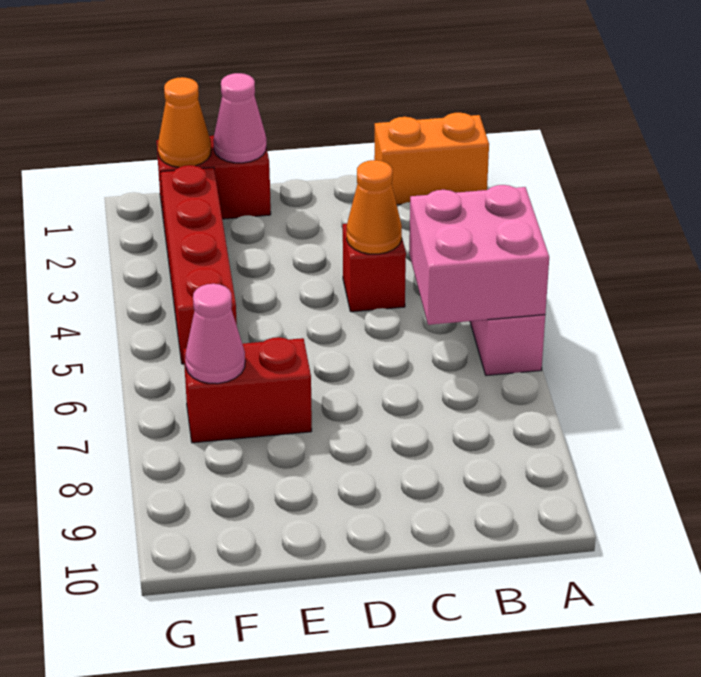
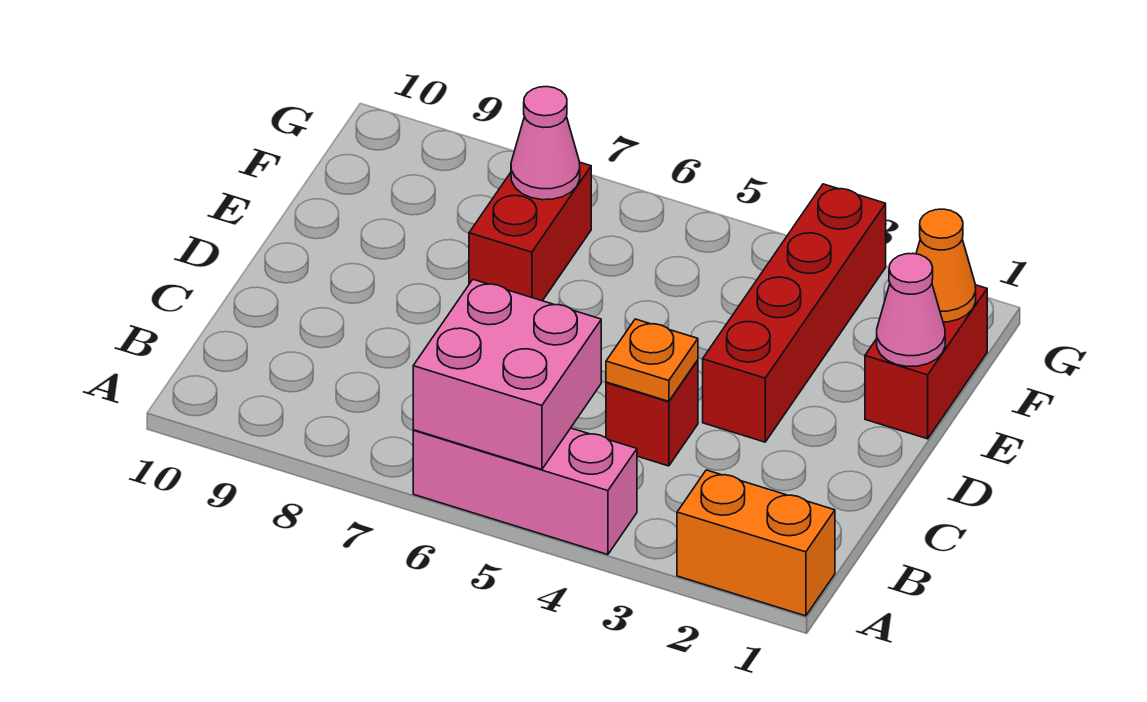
orange brick A1:B1 level 1 -> orange brick A1:A2 level 1
orange cone C4 level 2 -> orange plate C4 level 2
red brick F2:F5 level 1 -> red brick D3:G3 level 1

